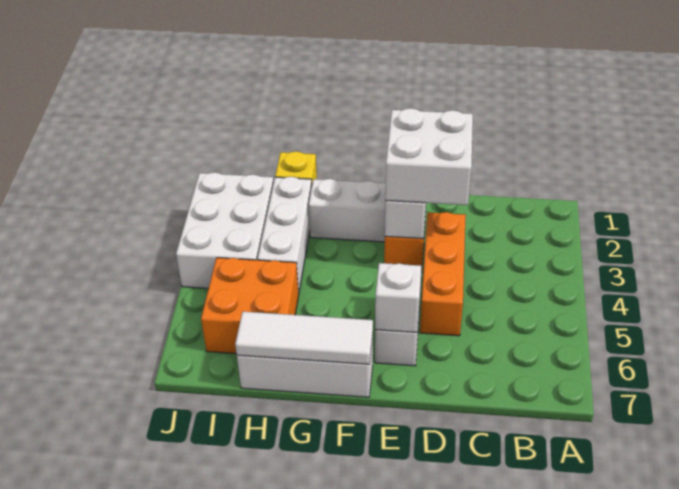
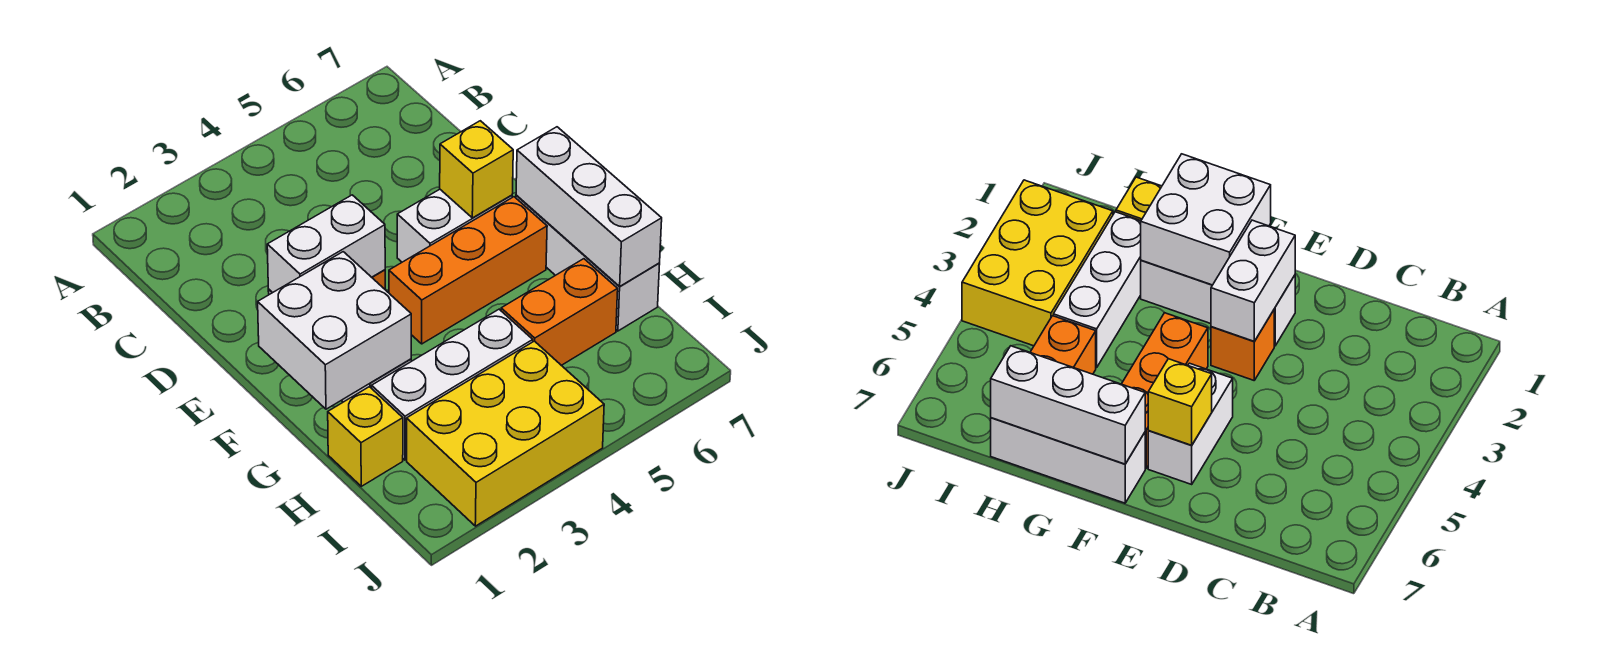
white brick D2:E3 level 3 -> white brick F1:G2 level 2
orange brick D3:D5 level 1 -> orange brick F4:F6 level 1
white brick E6 level 2 -> yellow brick E6 level 2
white tile F7:H7 level 2 -> white brick F7:H7 level 2
orange brick H5:I6 level 1 -> orange brick H5:H6 level 1
white brick I2:J4 level 1 -> yellow brick I2:J4 level 1

